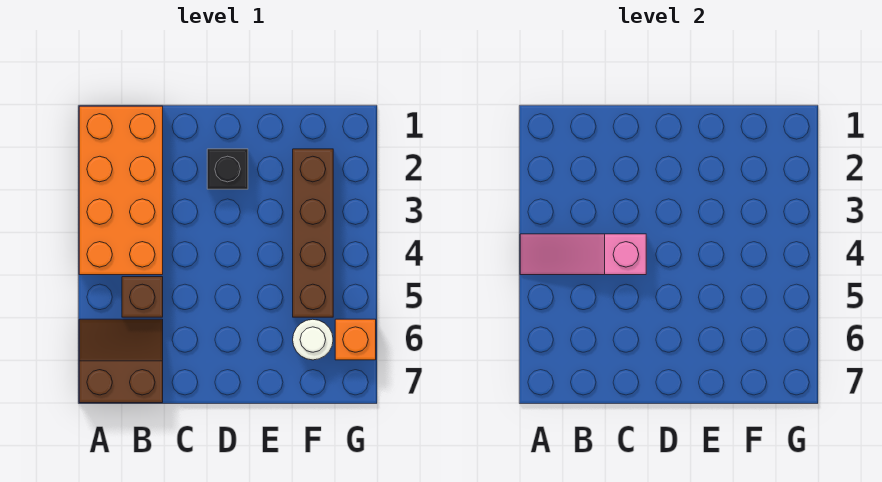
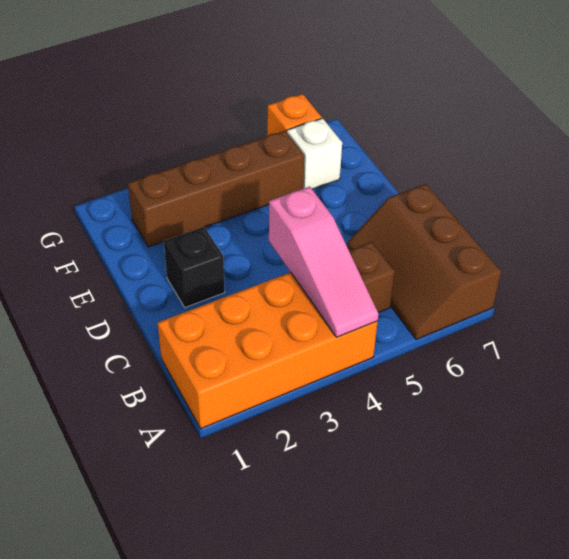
brown slope A6:B7 level 1 top 7 -> brown slope A6:C7 level 1 top 7
white round brick F6 level 1 -> white brick F6 level 1

